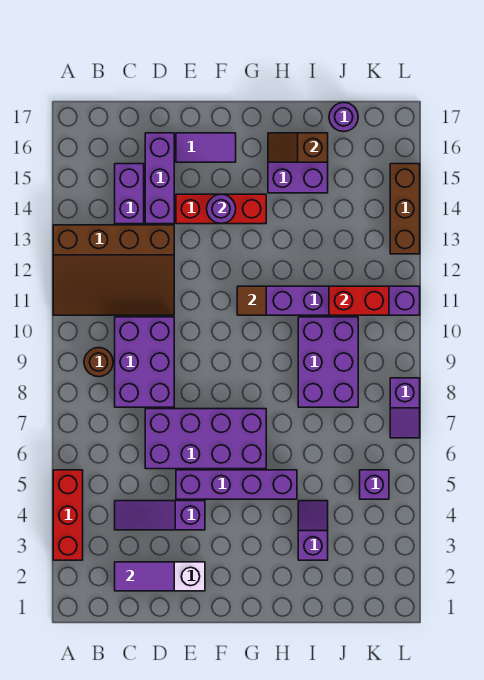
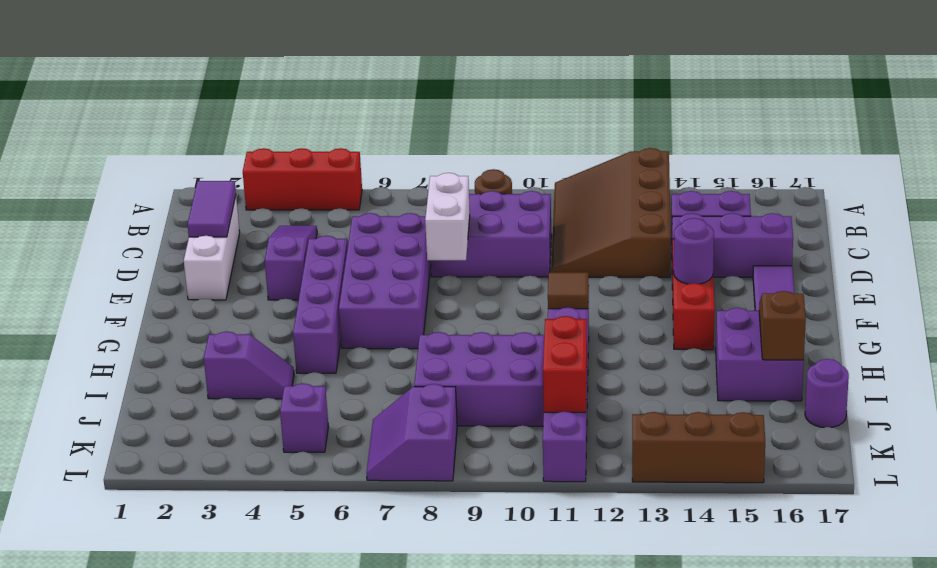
none -> white brick D8:E8 level 2
purple slope L7:L8 level 1 top 8 -> purple slope K7:L8 level 1 top 8

